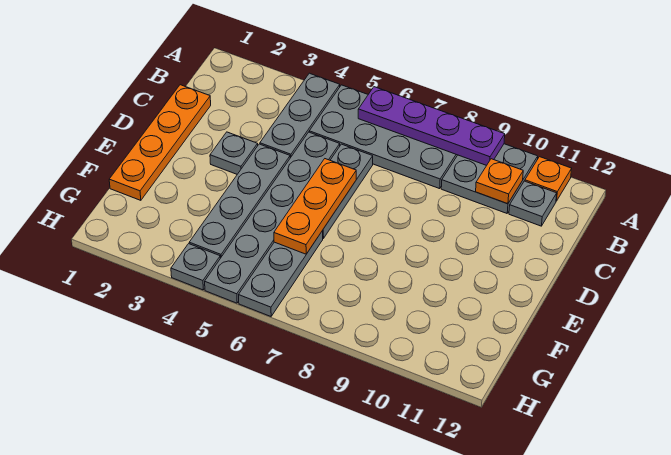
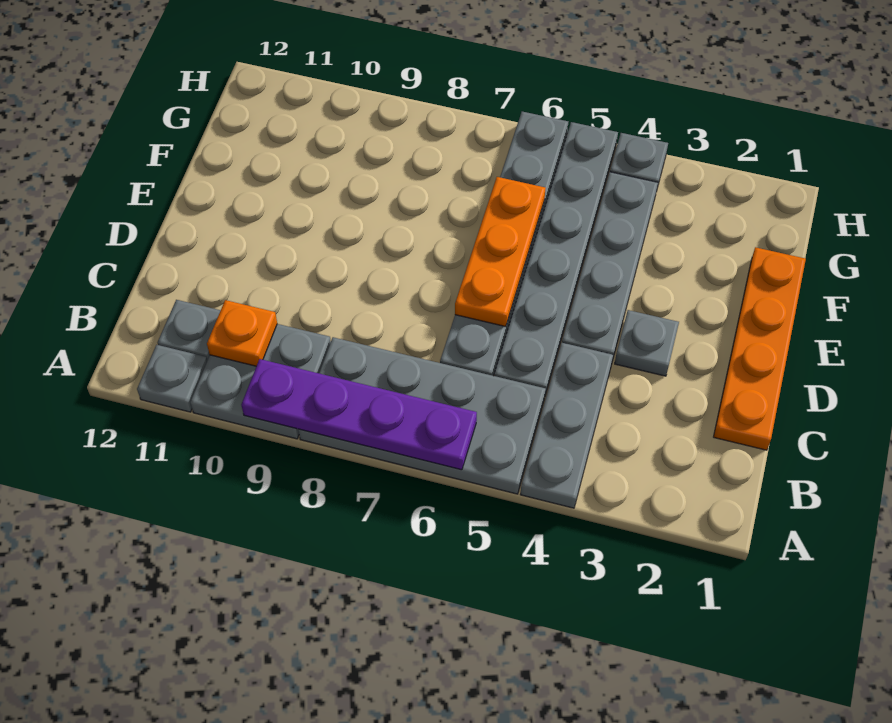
orange plate A11 level 1 -> grey plate A11 level 1

